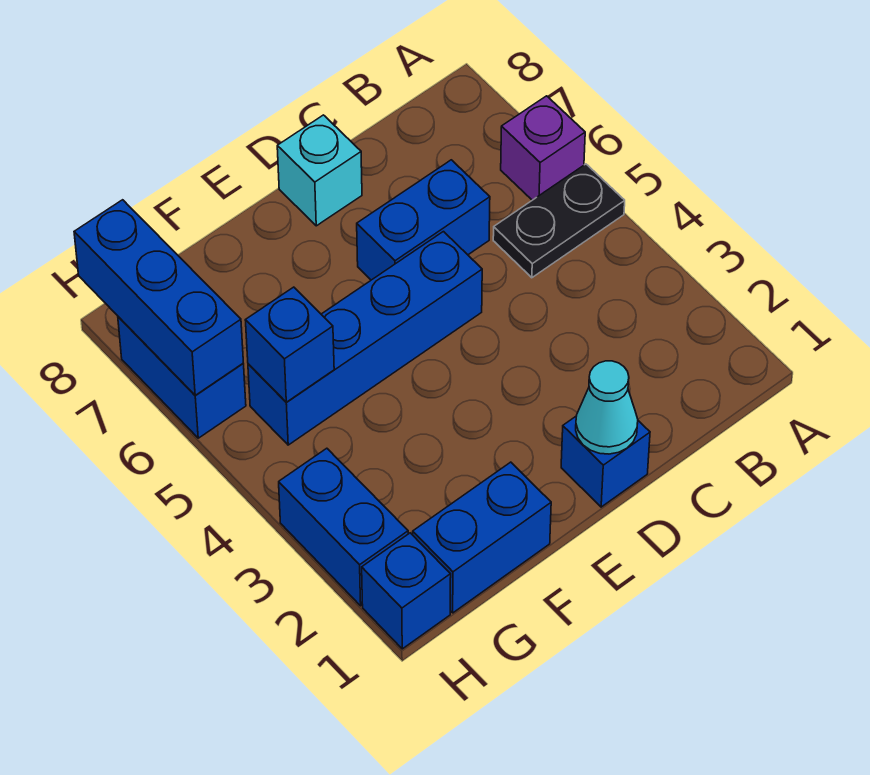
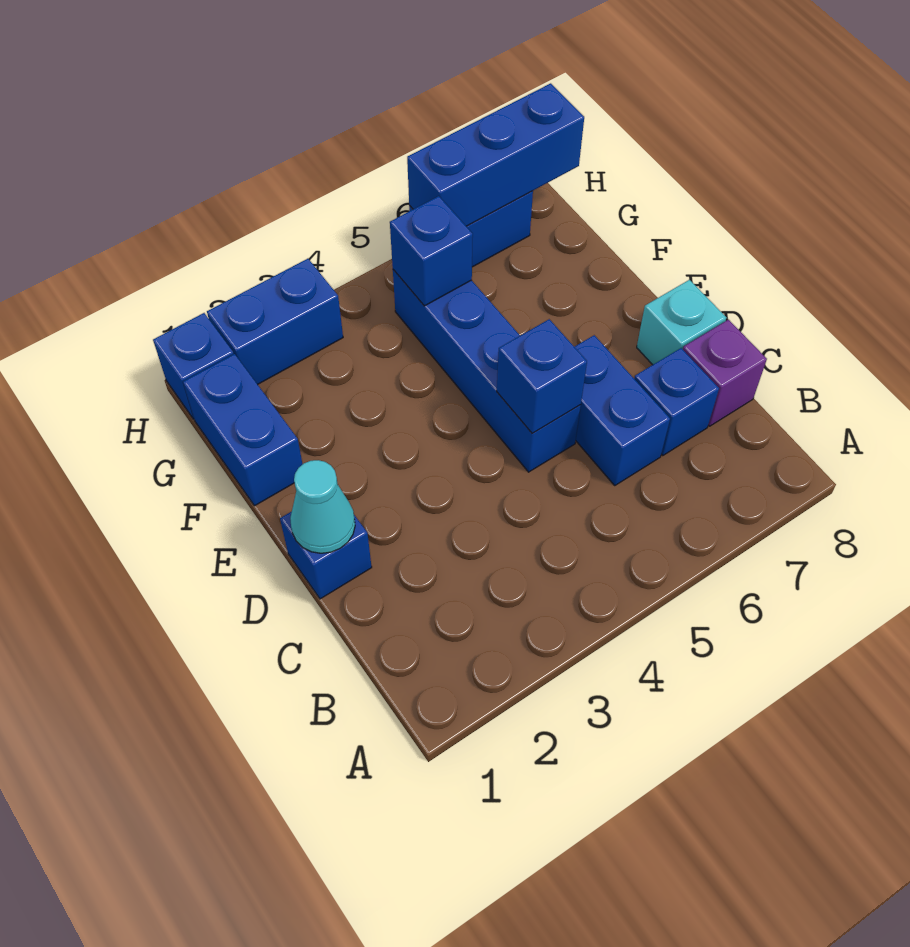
black plate A5:B5 level 1 -> none
purple brick A6 level 1 -> purple brick C8 level 1
none -> blue brick C7 level 1
none -> blue brick D5 level 2

